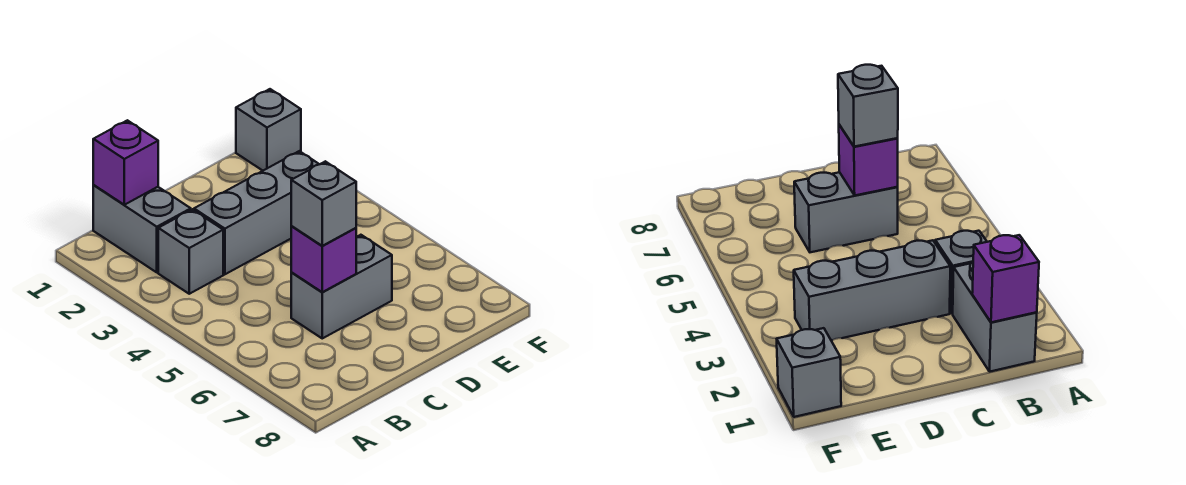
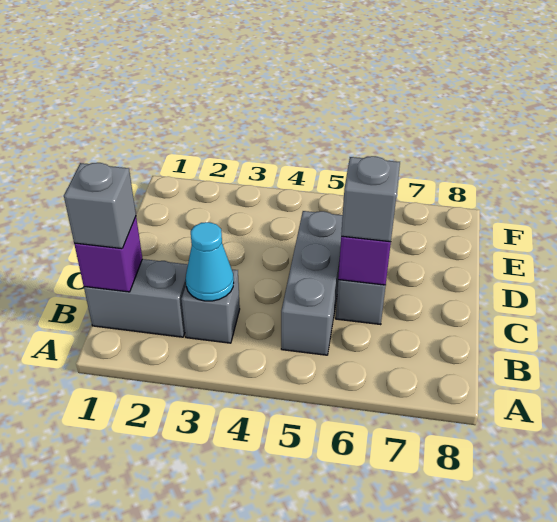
none -> cyan cone B3 level 2
grey brick C3:E3 level 1 -> grey brick B5:D5 level 1
grey brick F1 level 1 -> grey brick B1 level 3

